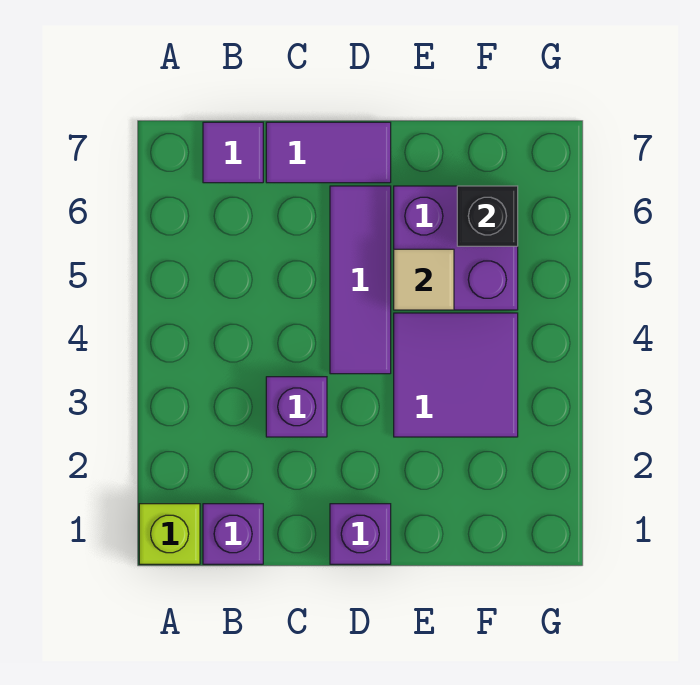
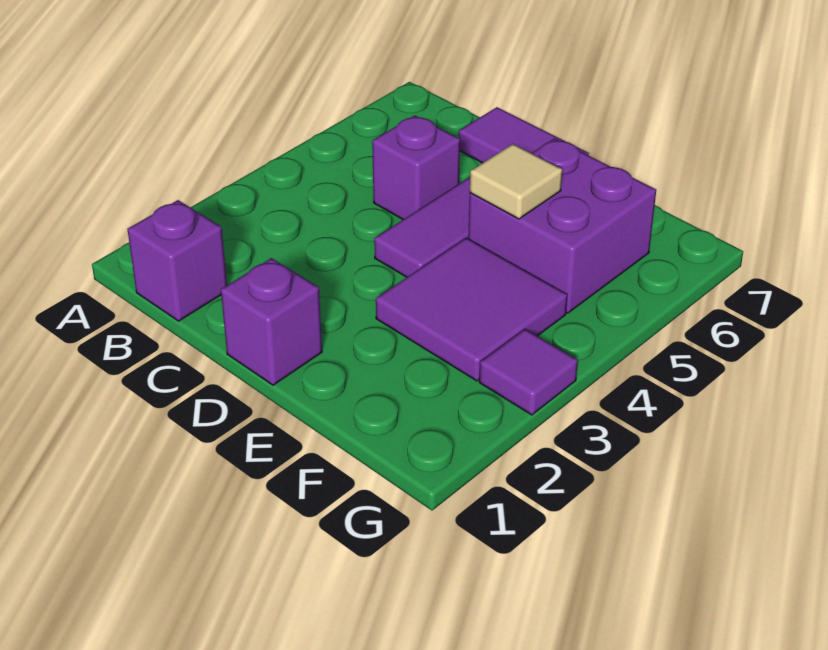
lime brick A1 level 1 -> none
purple tile B7 level 1 -> purple tile G3 level 1
purple brick C3 level 1 -> purple brick C5 level 1
black brick F6 level 2 -> none

